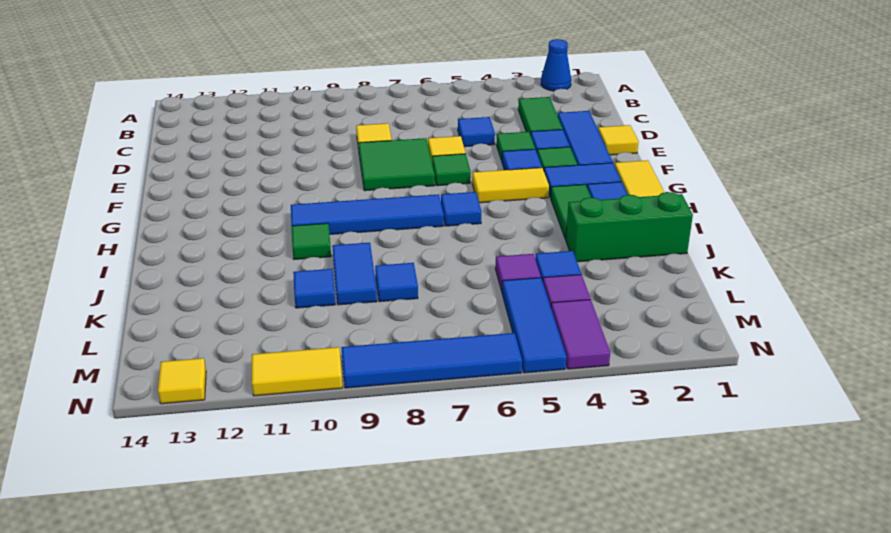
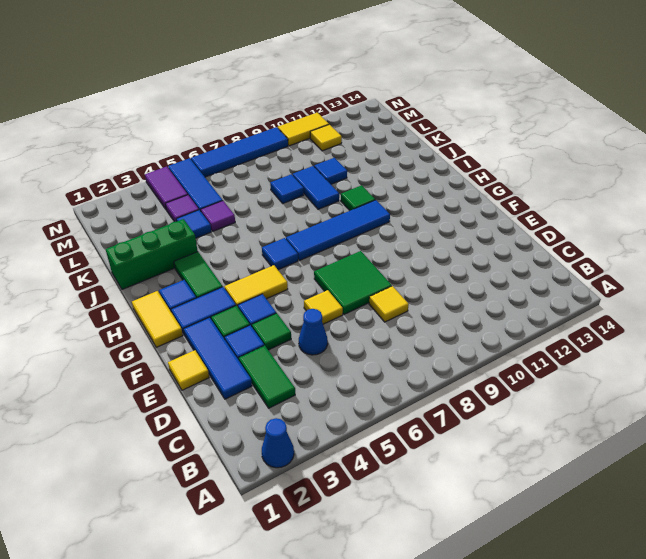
blue tile D5 level 1 -> blue cone D5 level 1
green tile F6 level 1 -> none
yellow tile N13 level 1 -> yellow tile M11 level 1

